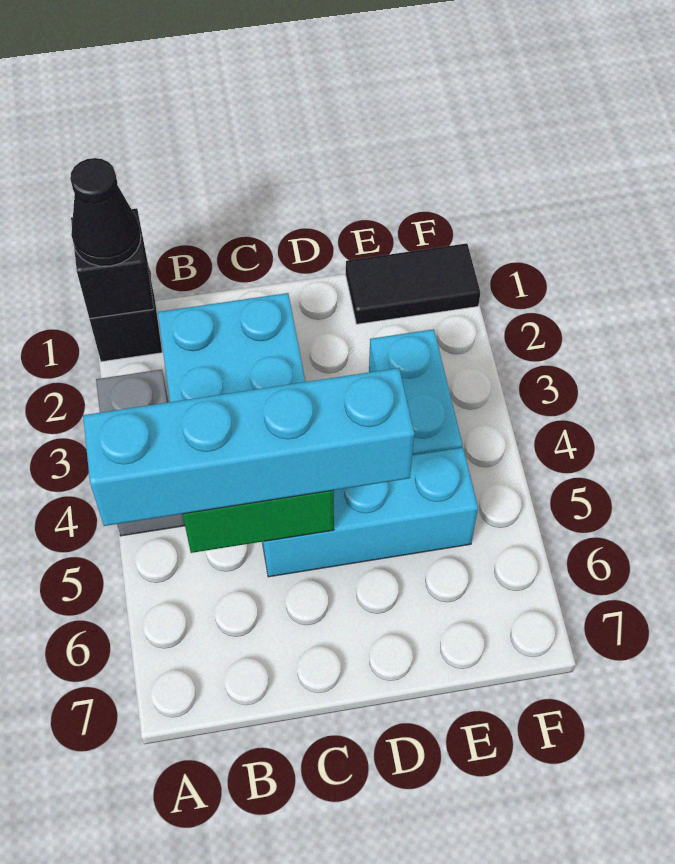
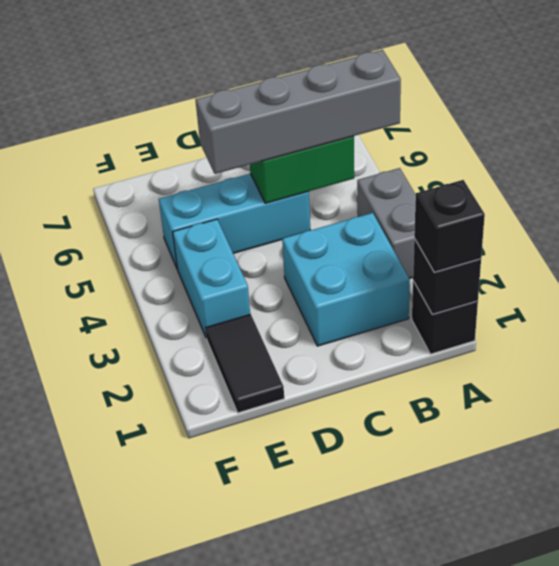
black cone A1 level 3 -> black brick A1 level 3
cyan brick A5:D5 level 3 -> grey brick A5:D5 level 3
black tile E1:F1 level 1 -> black tile E1:E2 level 1

